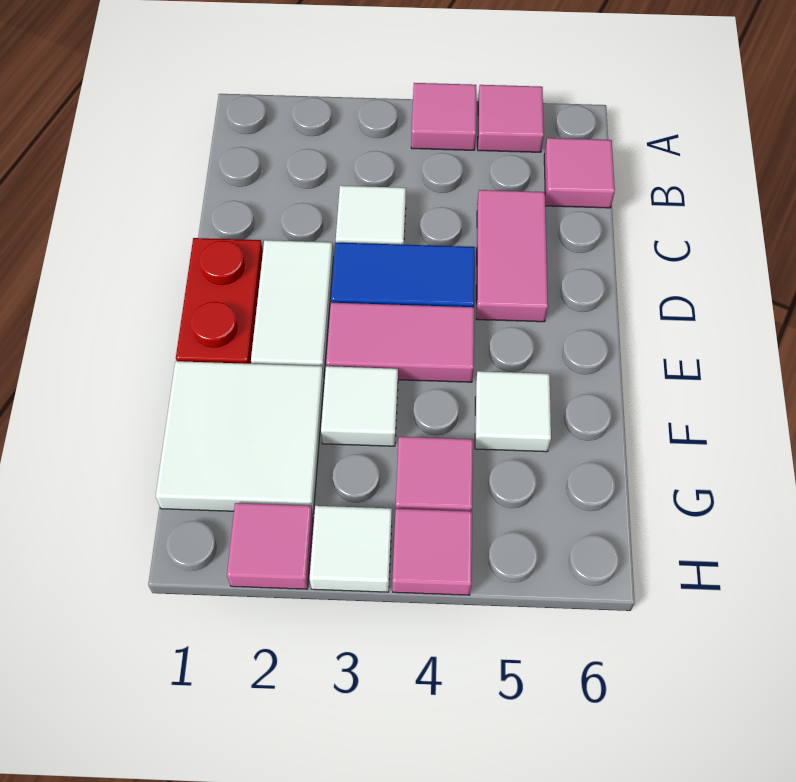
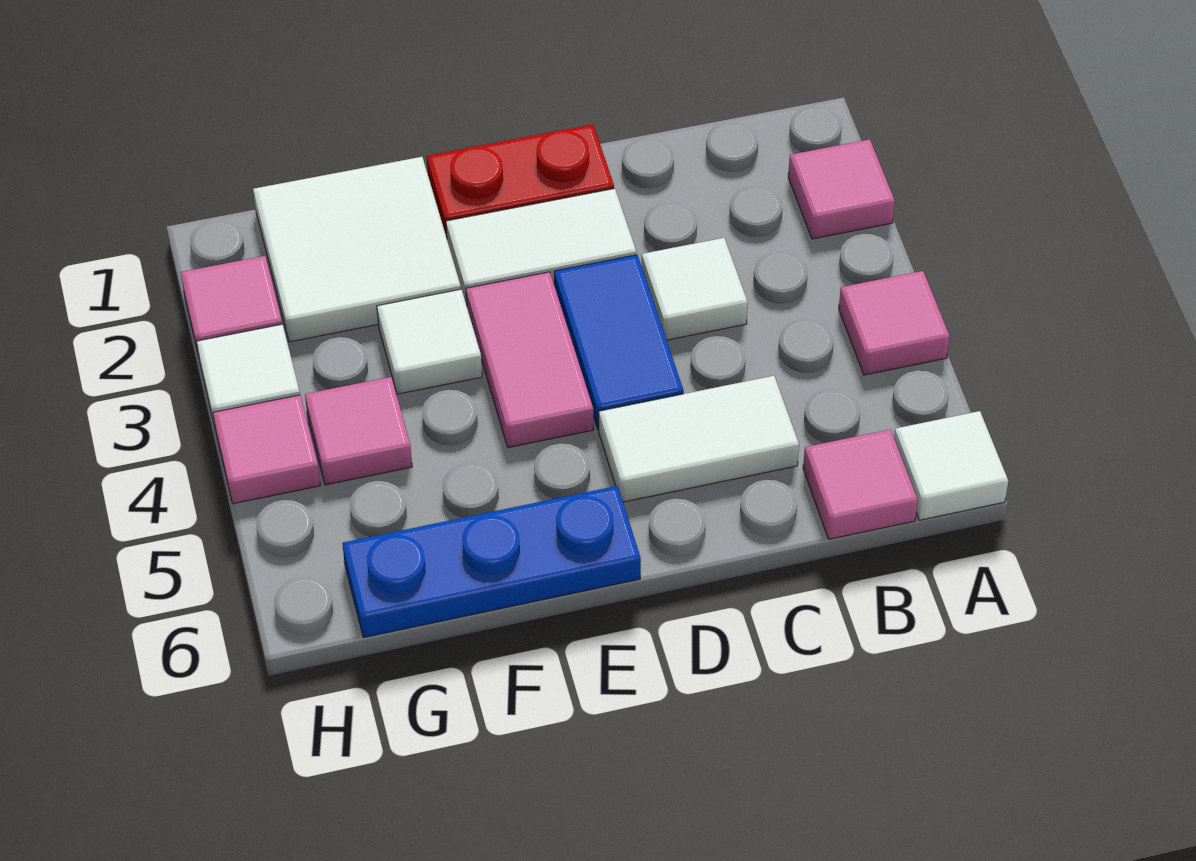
pink tile A5 level 1 -> pink tile A2 level 1
pink tile C5:D5 level 1 -> white tile C5:D5 level 1
none -> blue plate E6:G6 level 1
white tile F5 level 1 -> white tile A6 level 1

